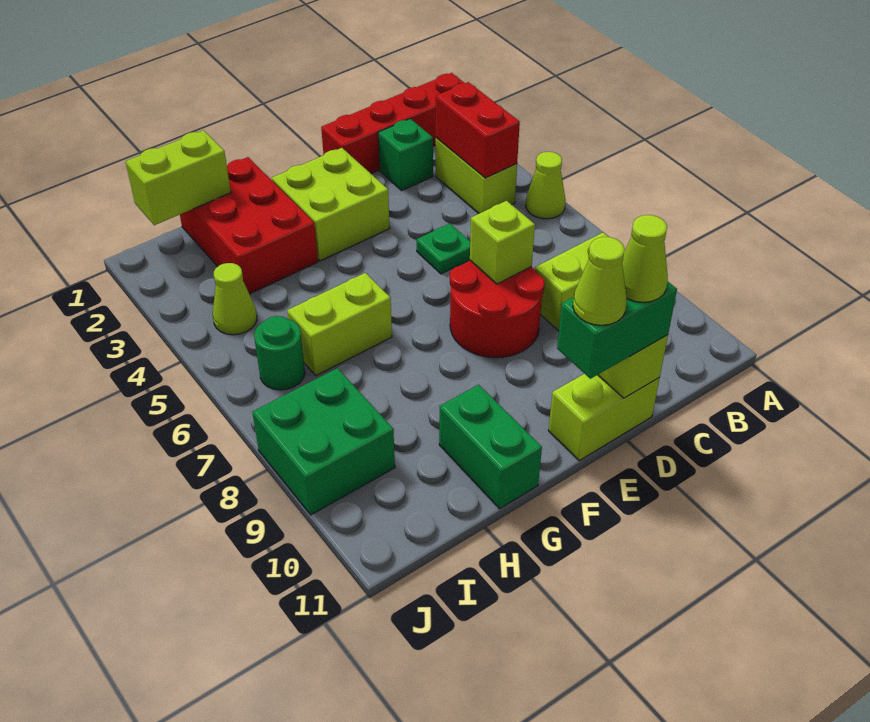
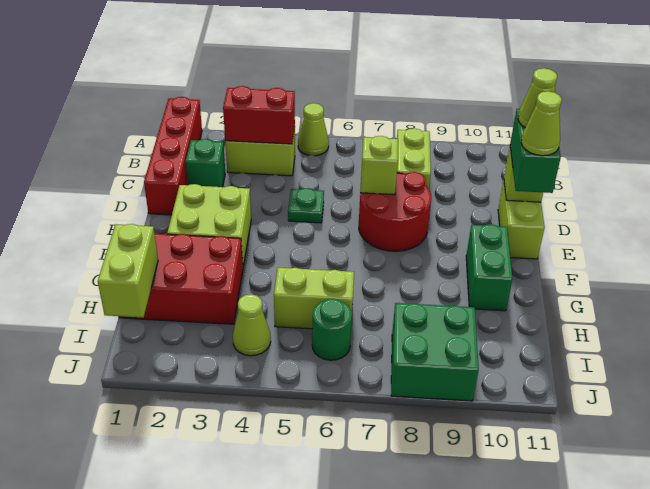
lime brick G6:H6 level 1 -> lime brick H5:H6 level 1
green brick G10:G11 level 1 -> green brick F10:G10 level 1

